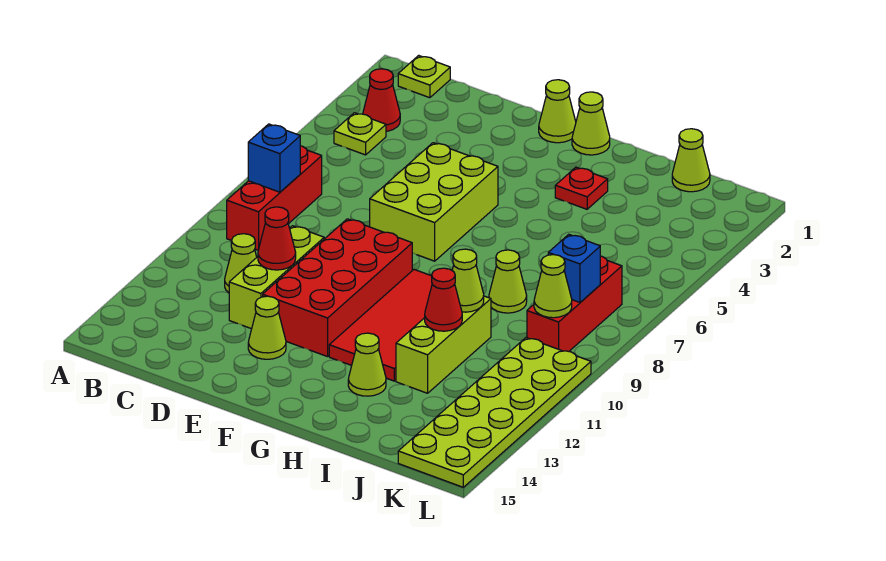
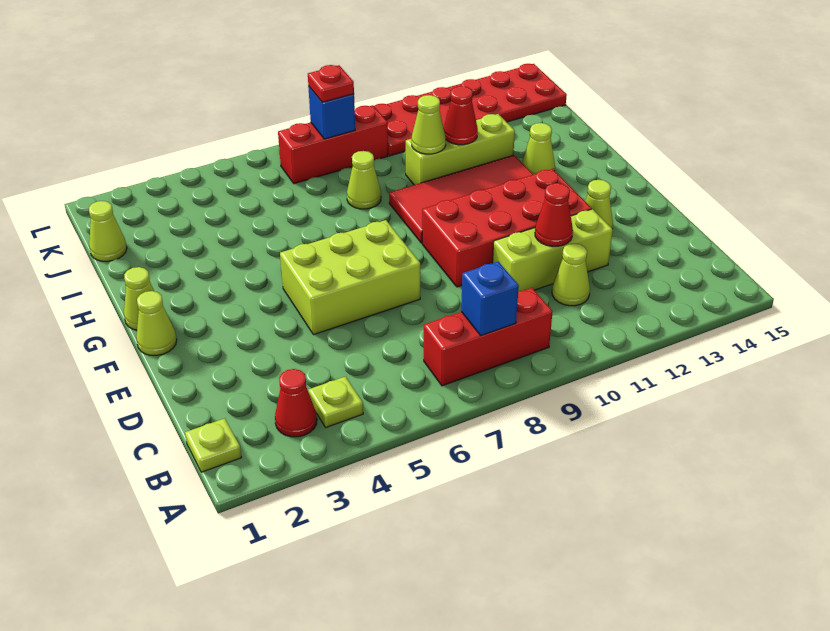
red plate H3 level 1 -> red plate K8 level 3
lime cone K9 level 2 -> none
lime plate K10:L15 level 1 -> red plate K10:L15 level 1

